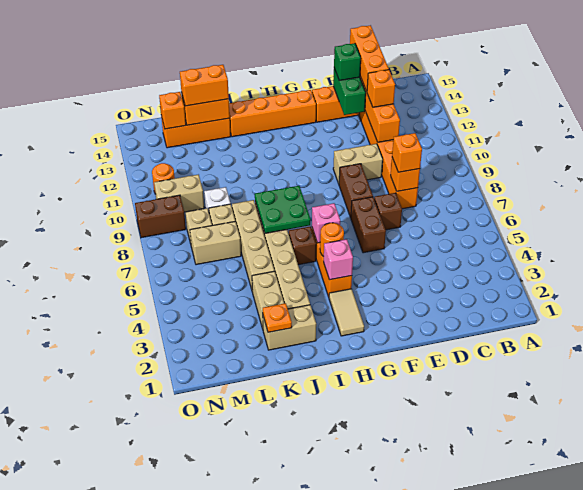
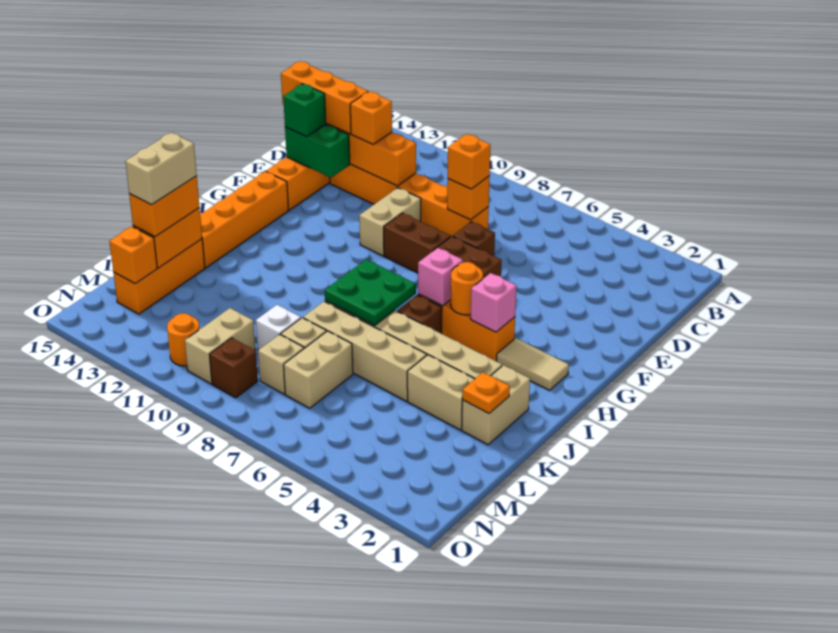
none -> tan brick K14:L14 level 4
brown brick N9:O9 level 1 -> brown brick N9 level 1

